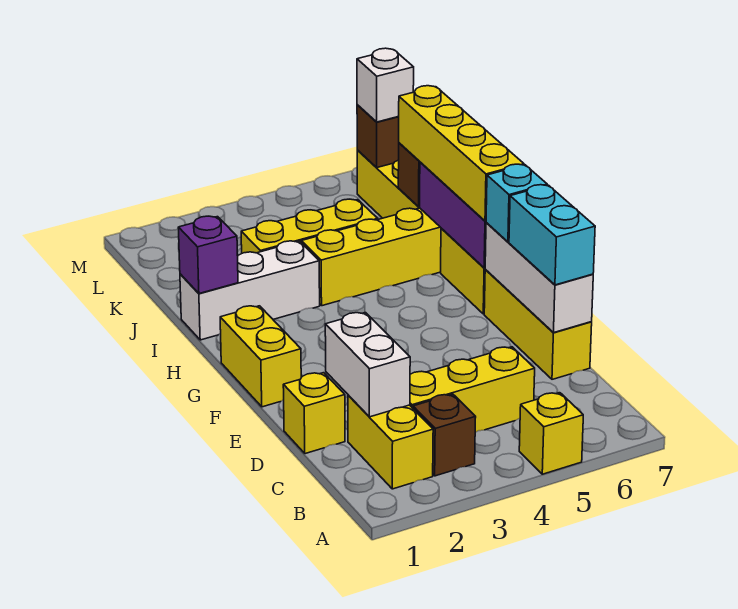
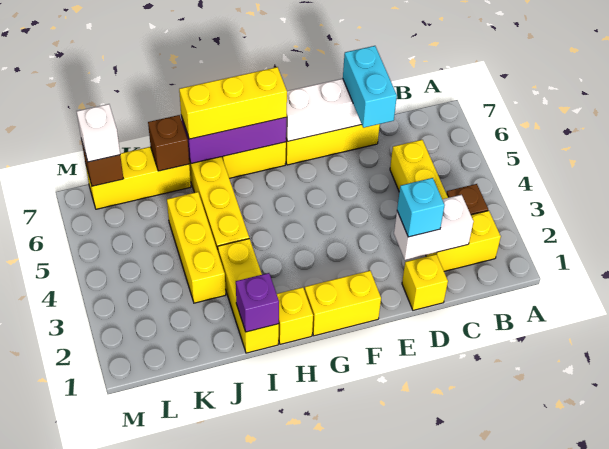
yellow brick A5 level 1 -> yellow brick H1 level 1
cyan brick D7:E7 level 3 -> cyan brick D6:D7 level 3
cyan brick F7 level 3 -> cyan brick D2 level 3
yellow brick G7:J7 level 3 -> yellow brick G7:I7 level 3
white brick I1:I3 level 1 -> yellow brick I1:I3 level 1

